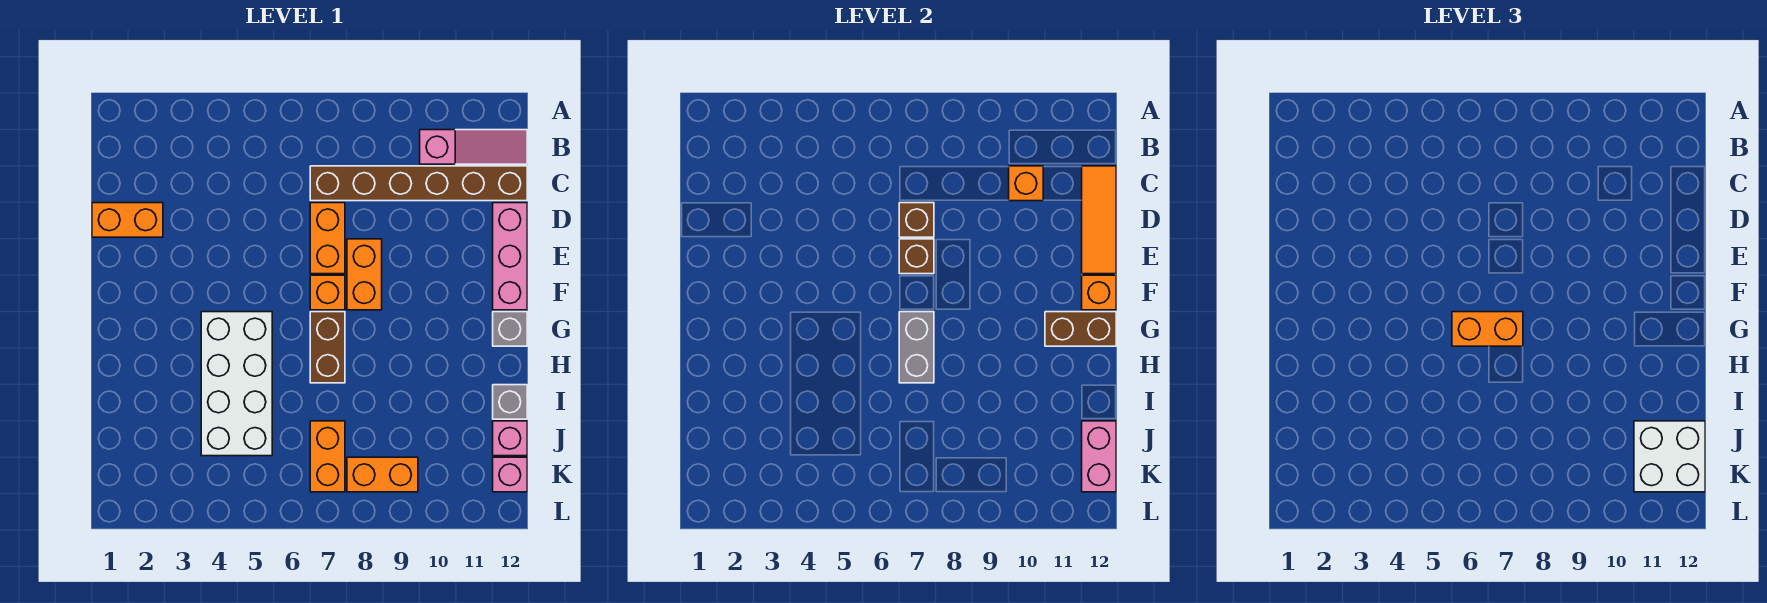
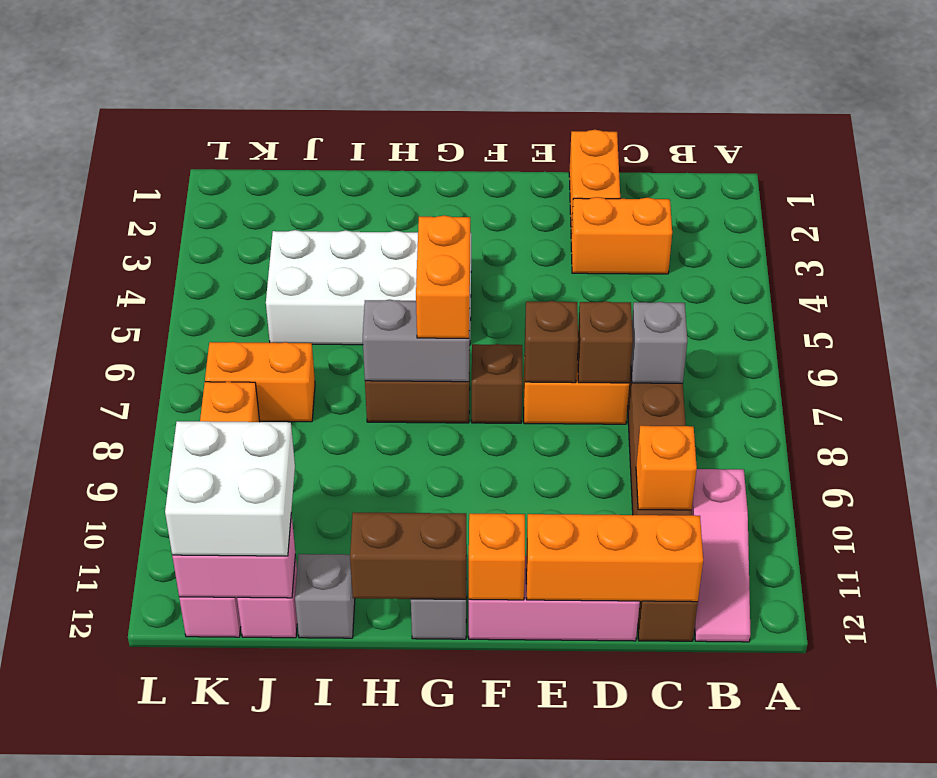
none -> grey brick C7 level 2
orange tile C12:E12 level 2 -> orange brick C12:E12 level 2
orange brick E8:F8 level 1 -> orange brick C3:D3 level 1
orange brick F7 level 1 -> brown brick F7 level 1
brown brick G11:G12 level 2 -> brown brick G12:H12 level 2

